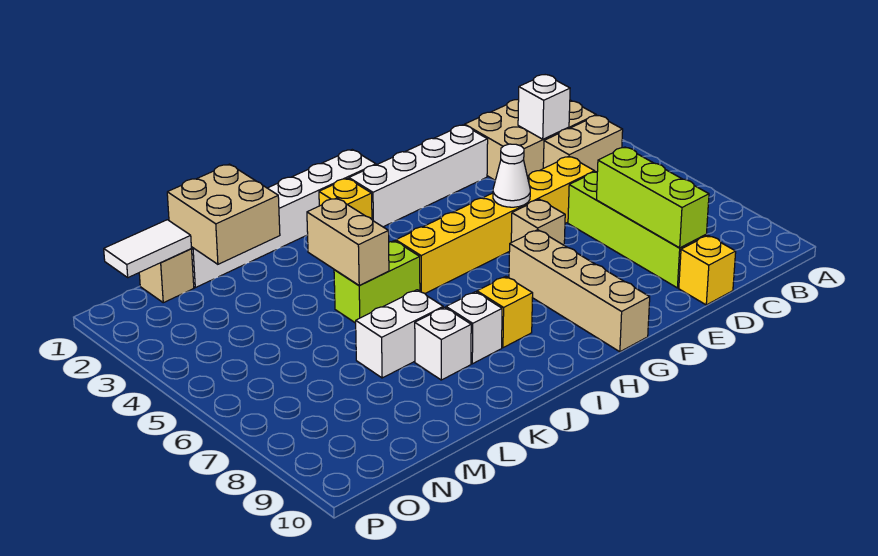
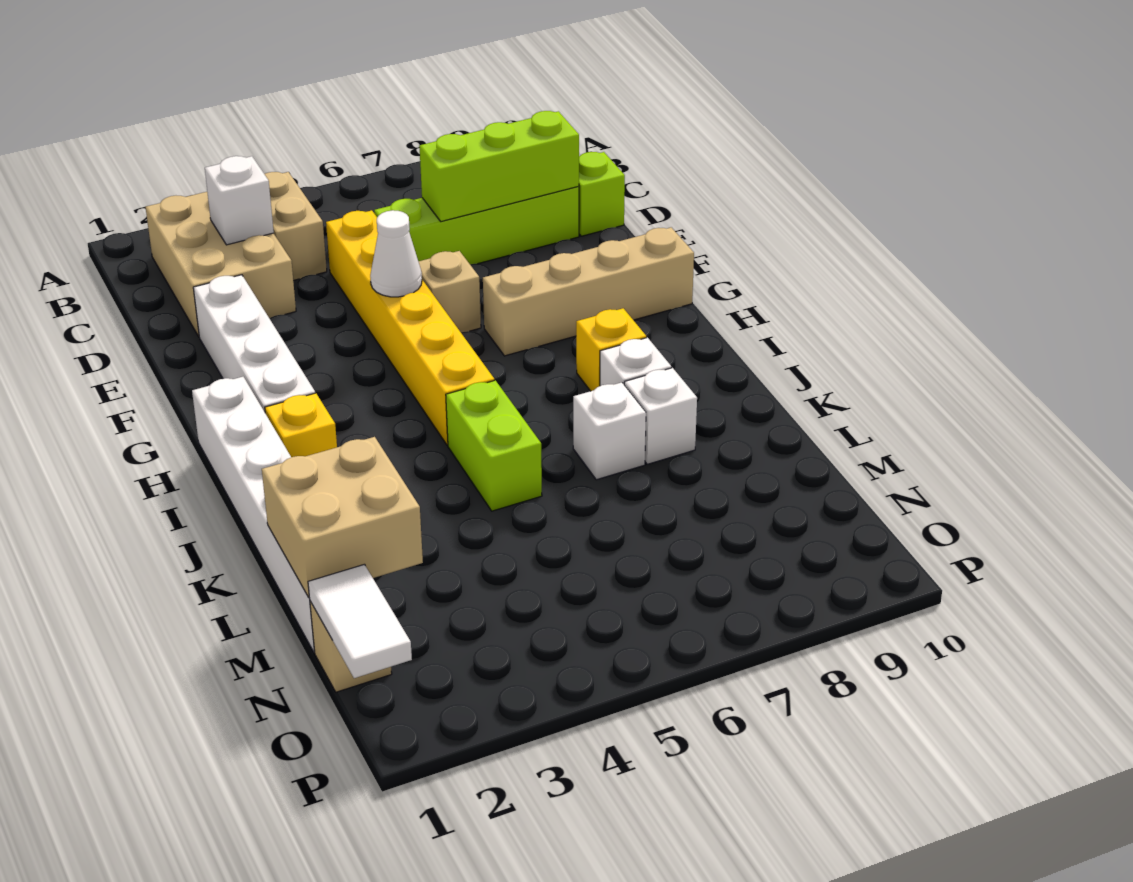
yellow brick D10 level 1 -> lime brick D10 level 1
tan brick K4:K5 level 2 -> none
white brick K7:L7 level 1 -> white brick K7 level 1

